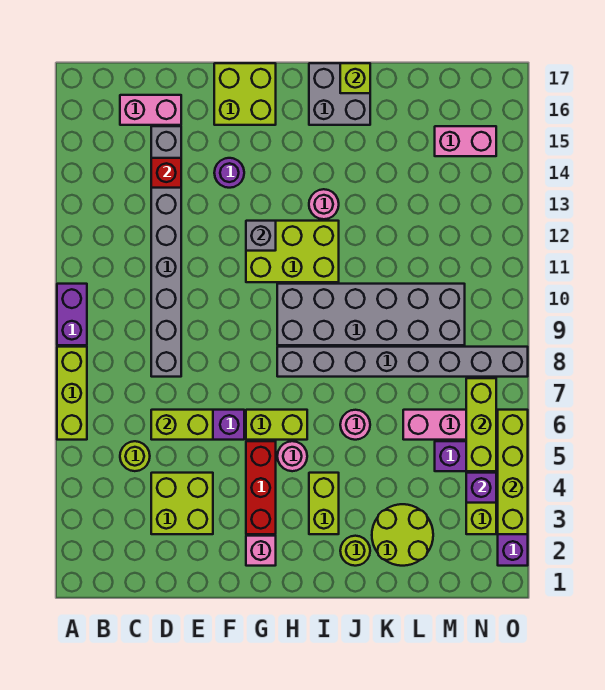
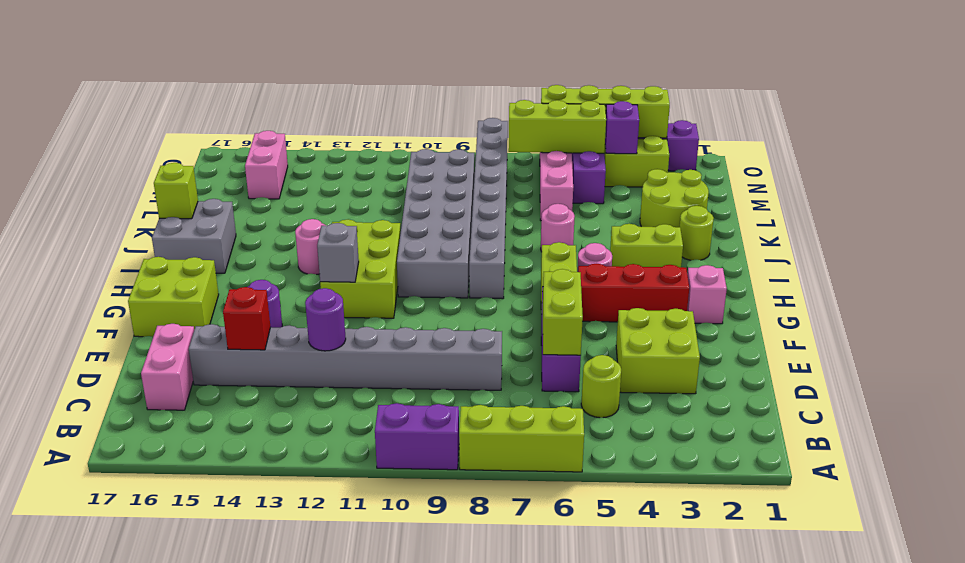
none -> purple round brick D12 level 2

